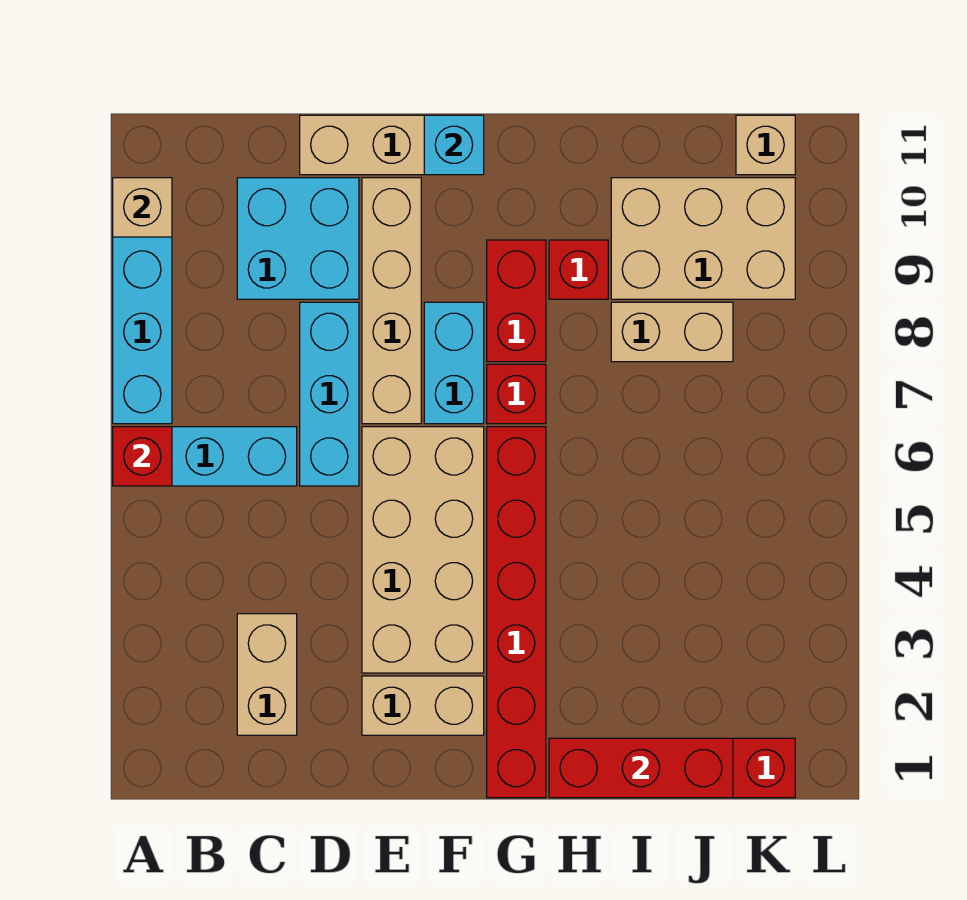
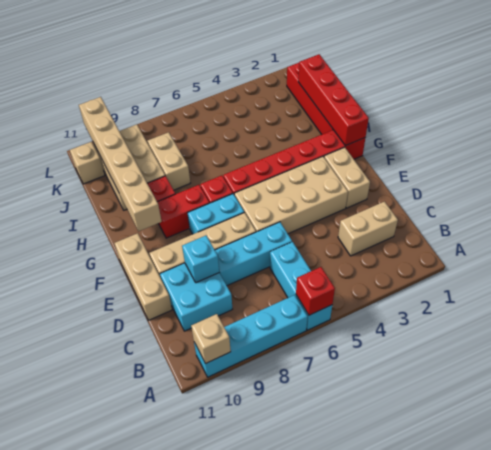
cyan brick F11 level 2 -> cyan brick D9 level 2
none -> tan brick G10:L10 level 2
red brick H1:J1 level 2 -> red brick G1:J1 level 2

